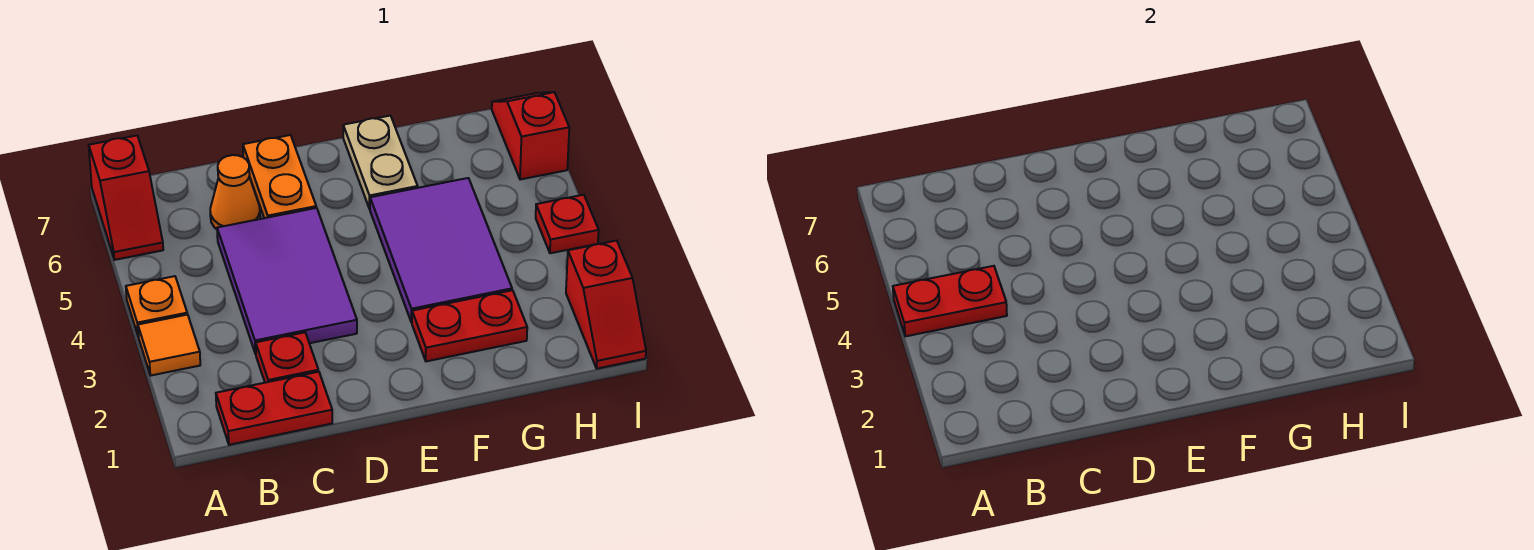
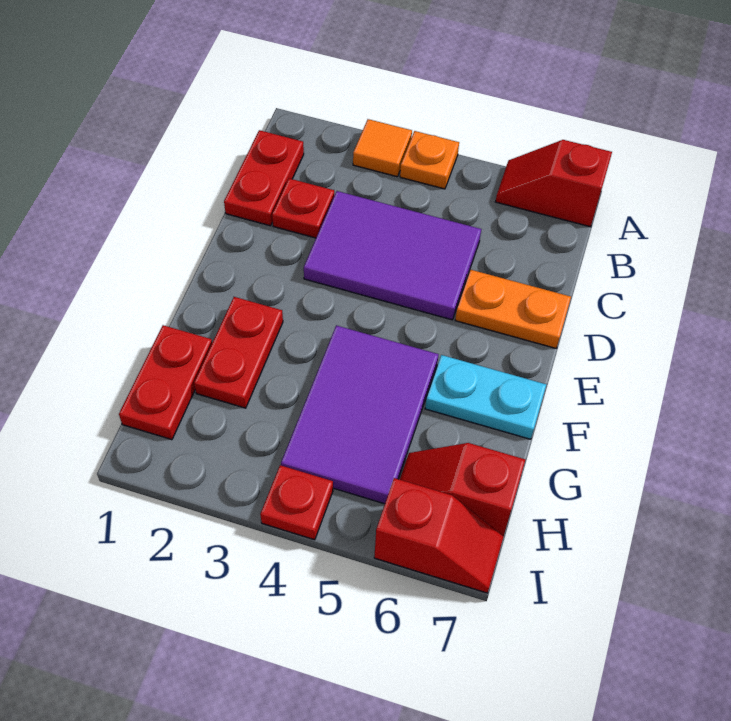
red plate A4:B4 level 2 -> red plate G1:H1 level 1
orange cone C6 level 1 -> none
purple tile F3:G5 level 1 -> purple tile F4:H5 level 1
tan plate F6:F7 level 1 -> cyan plate F6:F7 level 1
red slope I1:I2 level 1 top 2 -> red slope H6:H7 level 1 top 7

